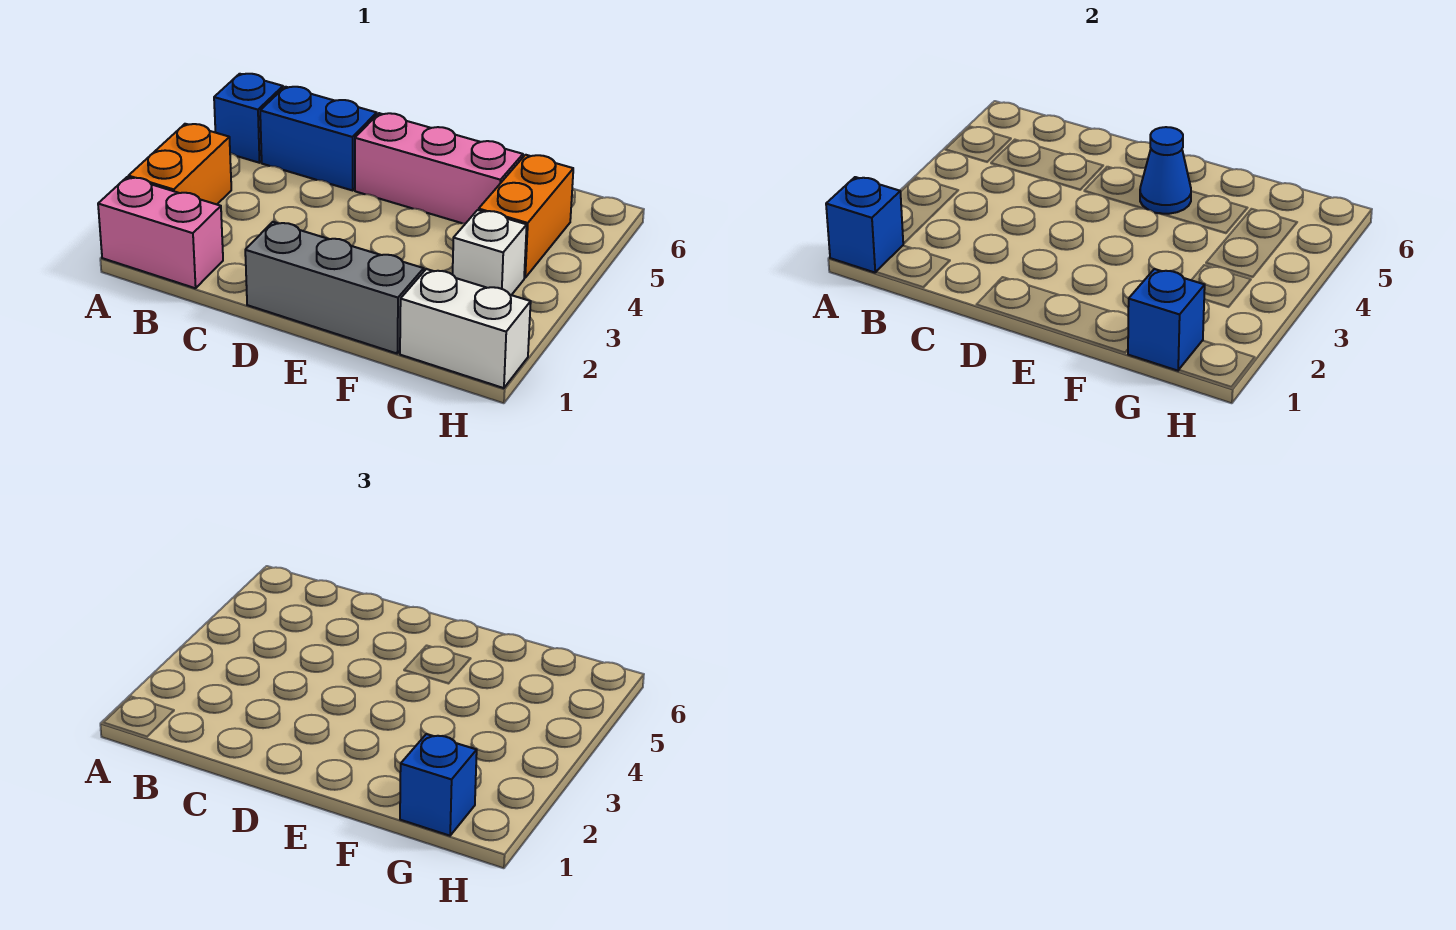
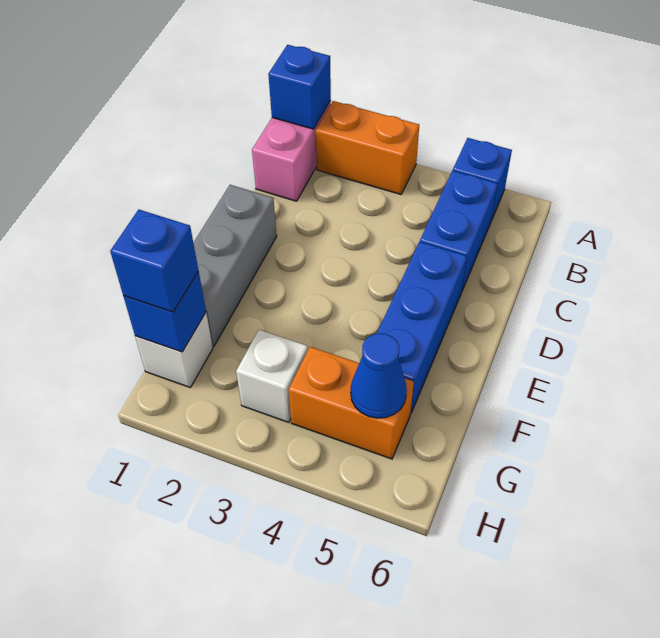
pink brick D5:F5 level 1 -> blue brick D5:F5 level 1
blue cone E5 level 2 -> blue cone G5 level 2
white brick G1:H1 level 1 -> white brick G1 level 1

